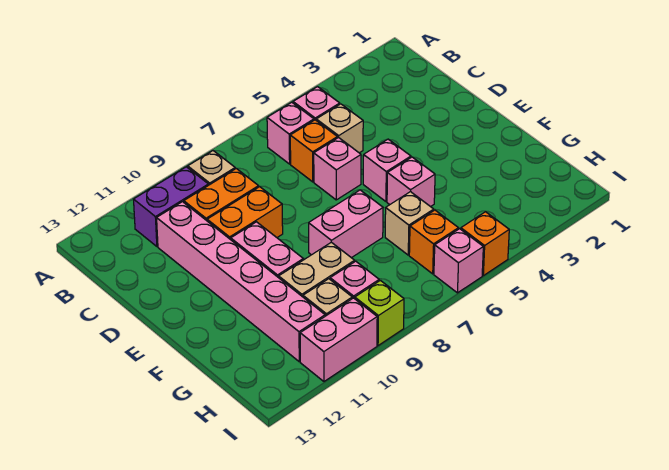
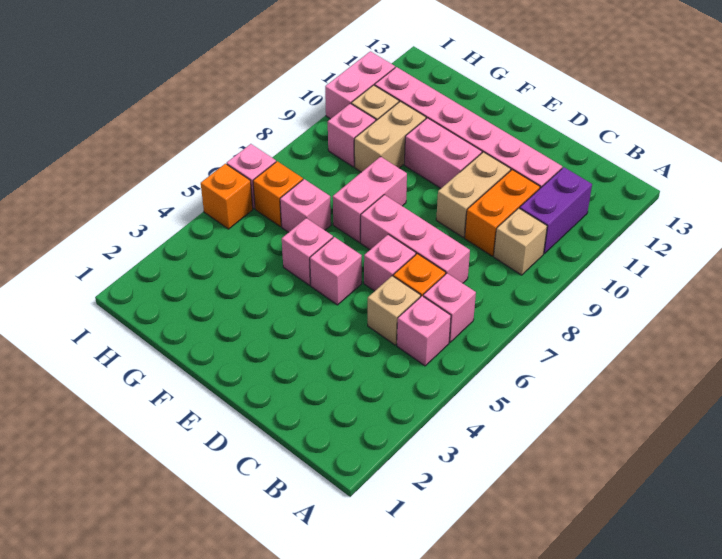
none -> pink brick C7:E7 level 1
orange brick D9:D10 level 1 -> tan brick D9:D10 level 1
tan brick G6 level 1 -> pink brick G6 level 1
lime brick I9 level 1 -> none

